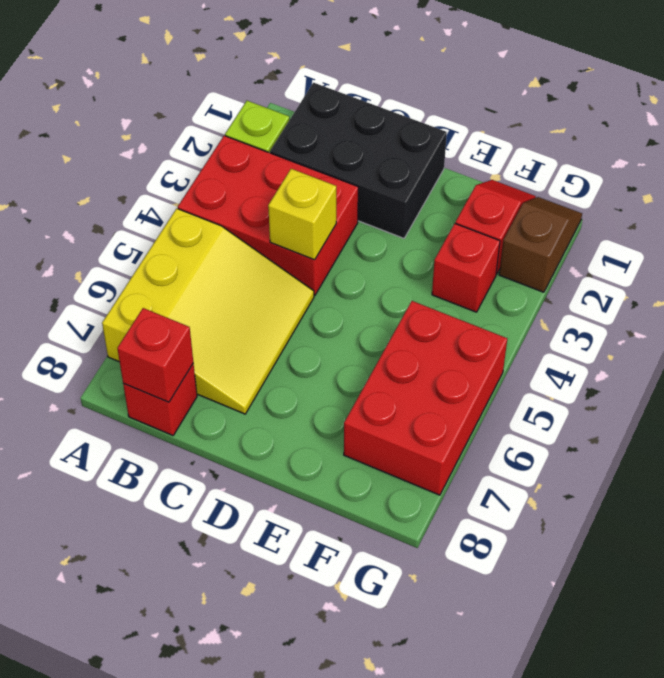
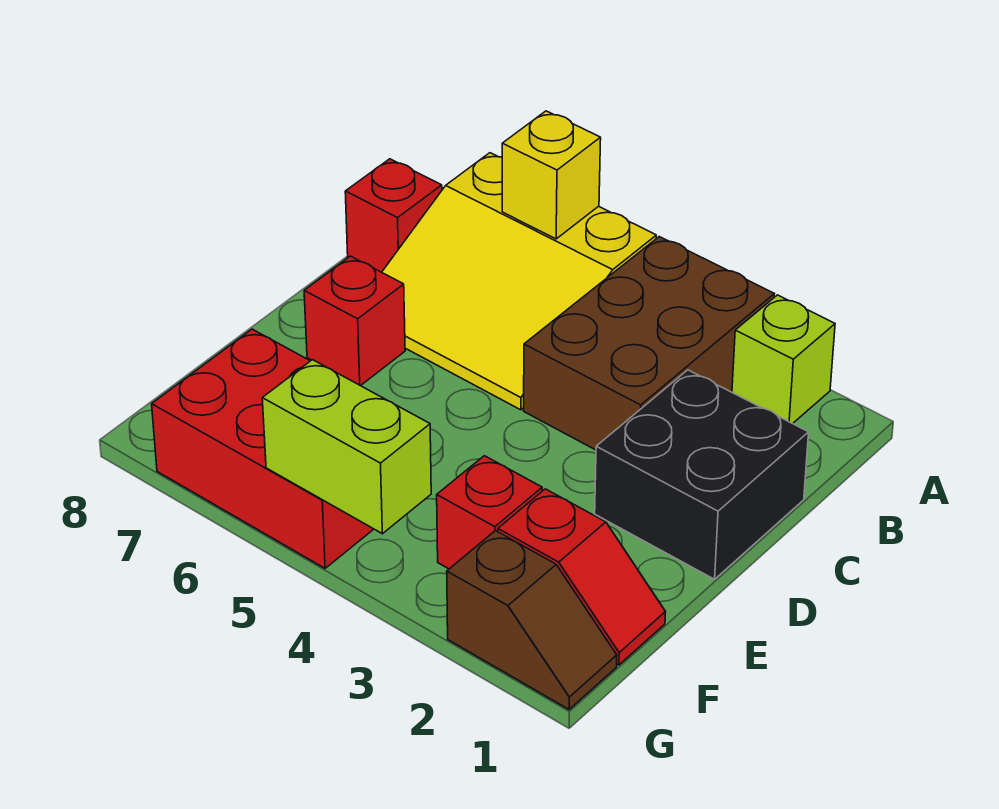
red brick A3:C4 level 1 -> brown brick A3:C4 level 1
black brick B1:D2 level 1 -> black brick C1:D2 level 1
red brick B8 level 2 -> red brick D7 level 1
yellow brick C4 level 2 -> yellow brick A6 level 2
none -> lime brick G4:G5 level 2

